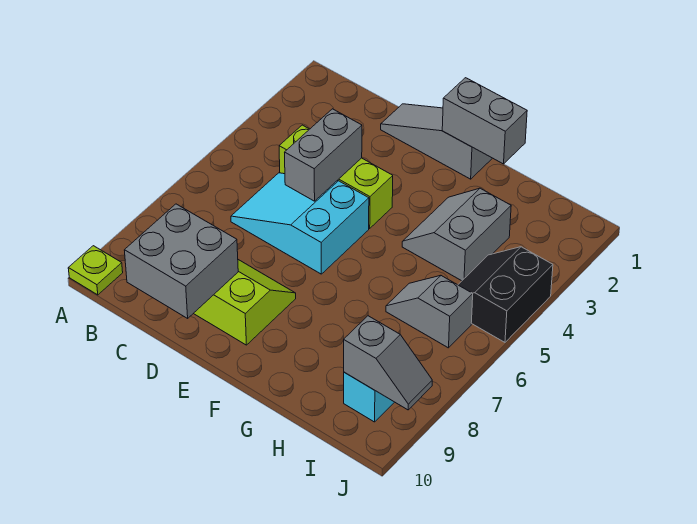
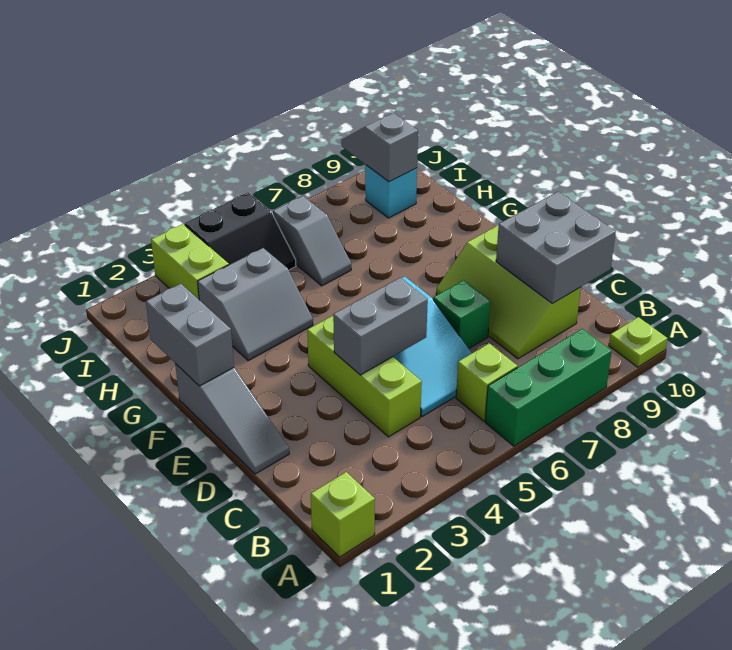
none -> lime brick A1 level 1
none -> green brick A6:A8 level 1
none -> lime brick B6 level 1
none -> green brick D7 level 1
none -> lime brick I3:J3 level 1

